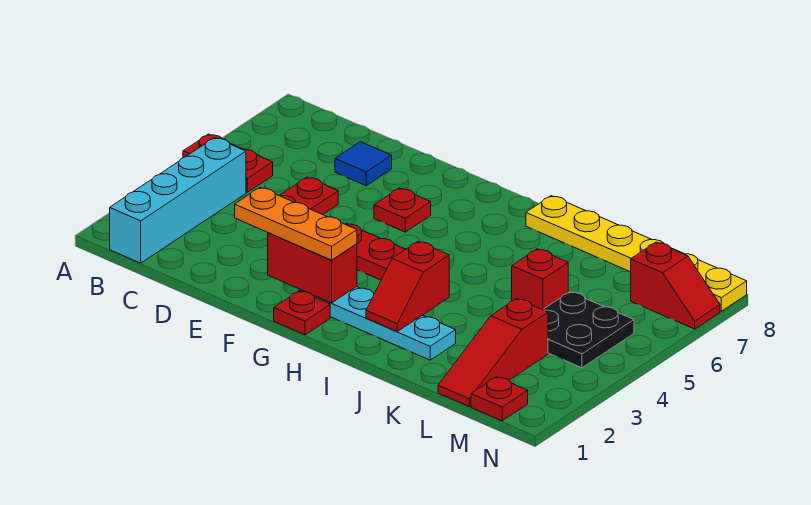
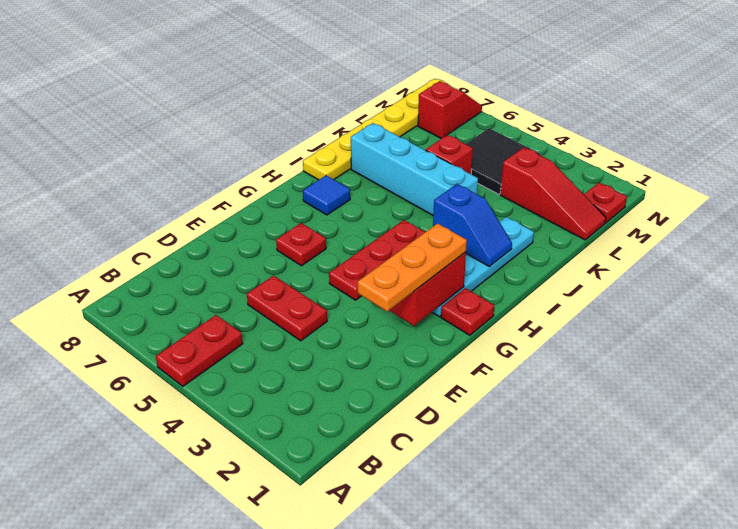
cyan brick B1:B4 level 1 -> cyan brick J4:J7 level 1
blue tile D7 level 1 -> blue tile H7 level 1
red slope I2:I3 level 2 top 3 -> blue slope I2:I3 level 2 top 3
black plate L4:M5 level 1 -> black tile L4:M5 level 1

